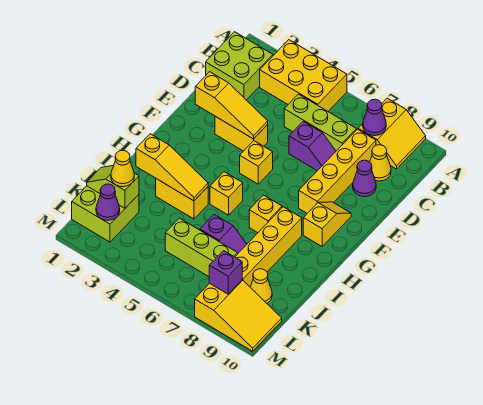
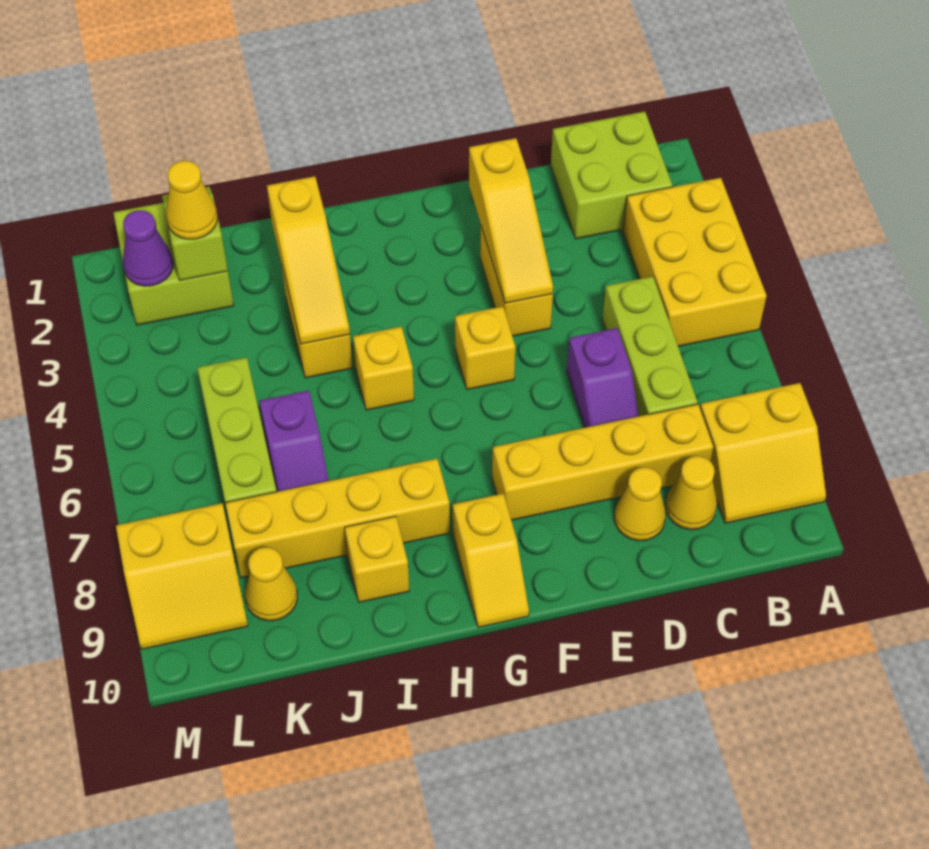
purple cone B8 level 2 -> none
purple cone D9 level 1 -> yellow cone D9 level 1
yellow slope F9:G9 level 1 top G -> yellow slope G9:G10 level 1 top 9
yellow brick H7 level 1 -> yellow brick I9 level 1
yellow slope L8:M10 level 1 top 8 -> yellow slope L8:M9 level 1 top 8
purple brick L8 level 2 -> none

